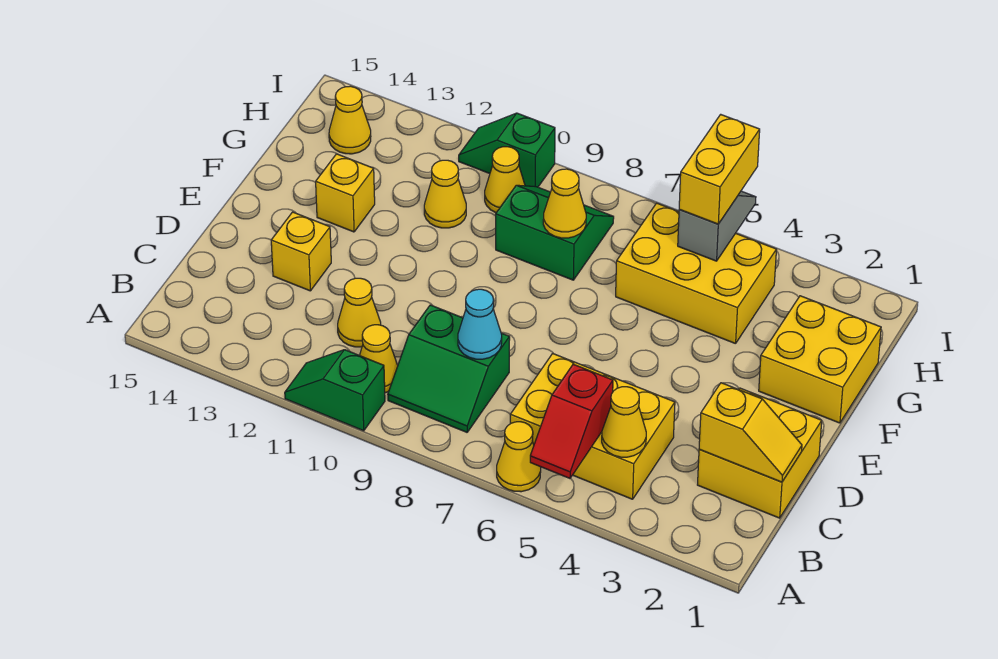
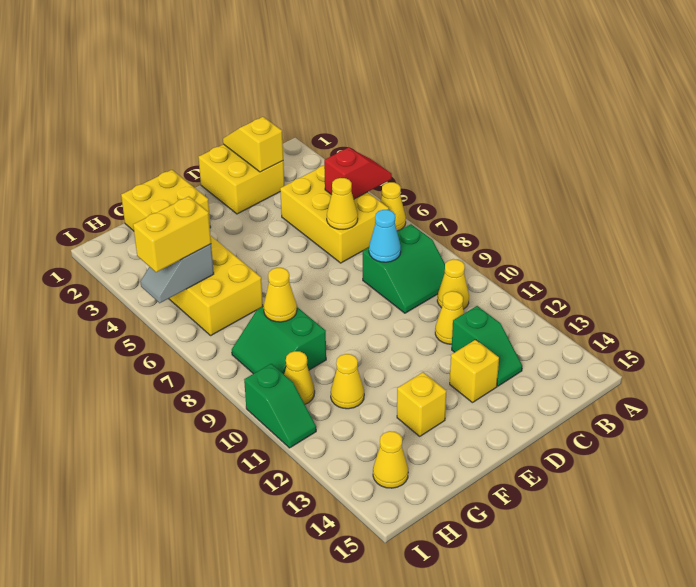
green slope A10:A11 level 1 top 10 -> green slope C12:C13 level 1 top 12
yellow cone B4 level 2 -> yellow cone C6 level 2
green slope B8:C9 level 1 top C -> green slope B8:C9 level 1 top 8

